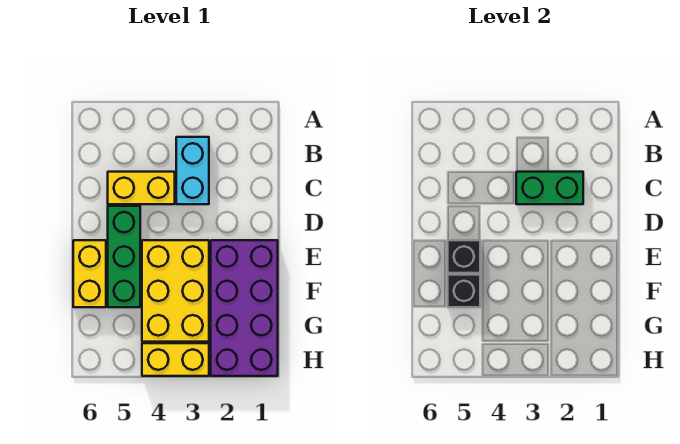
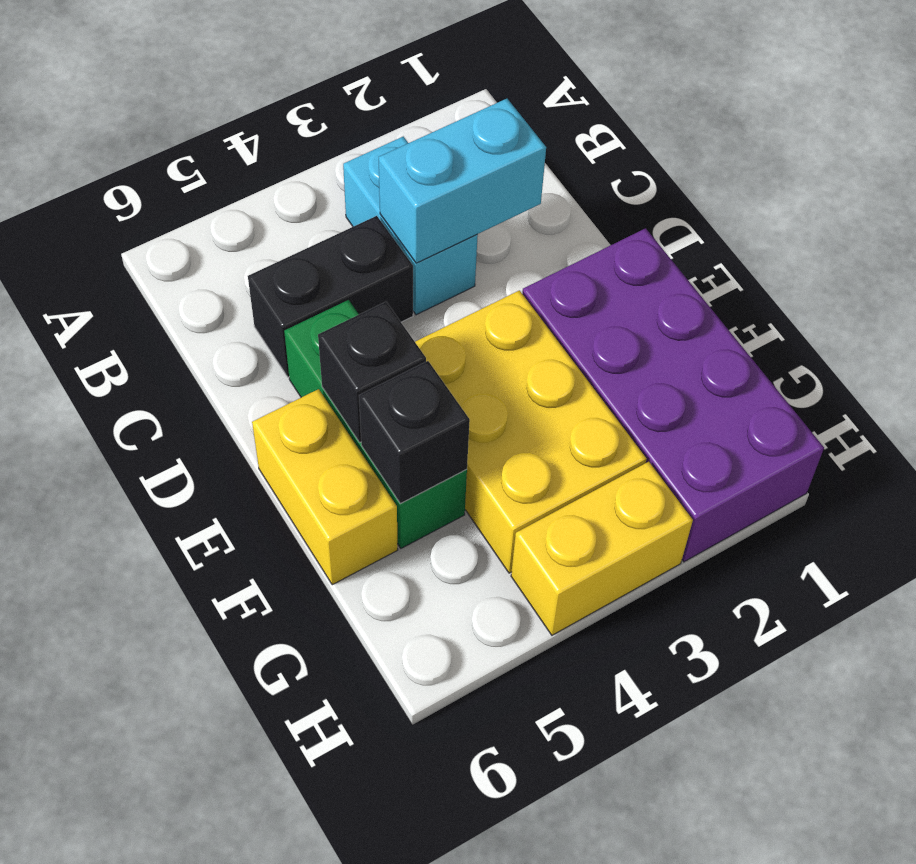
green brick C2:C3 level 2 -> cyan brick C2:C3 level 2
yellow brick C4:C5 level 1 -> black brick C4:C5 level 1

